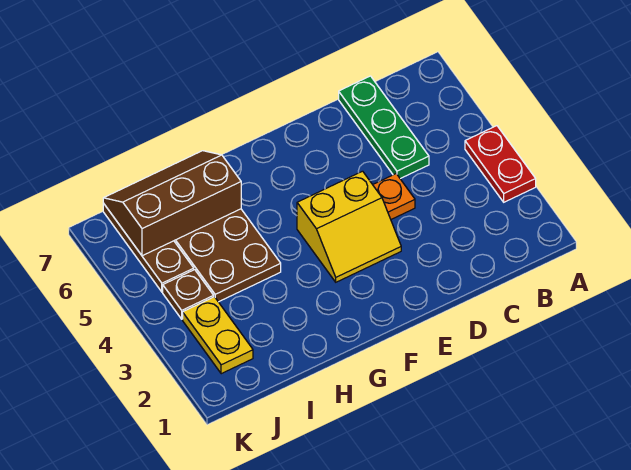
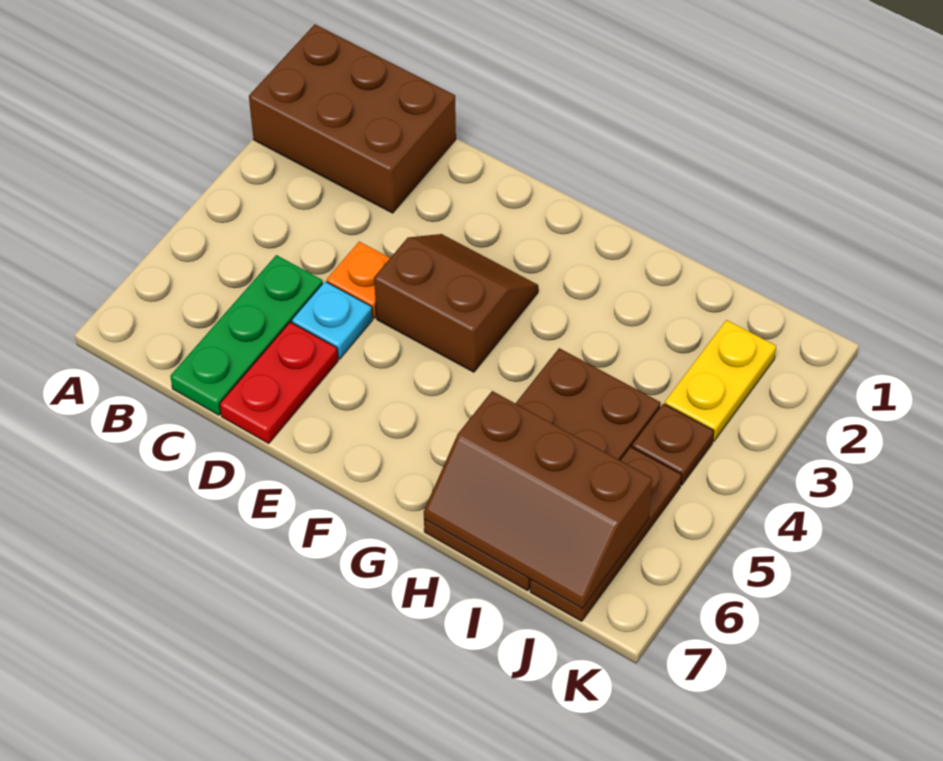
none -> brown brick A1:C2 level 1
red plate A3:A4 level 1 -> red plate D6:D7 level 1
none -> cyan plate D5 level 1
yellow slope E3:F4 level 1 top 4 -> brown slope E3:F4 level 1 top 4

